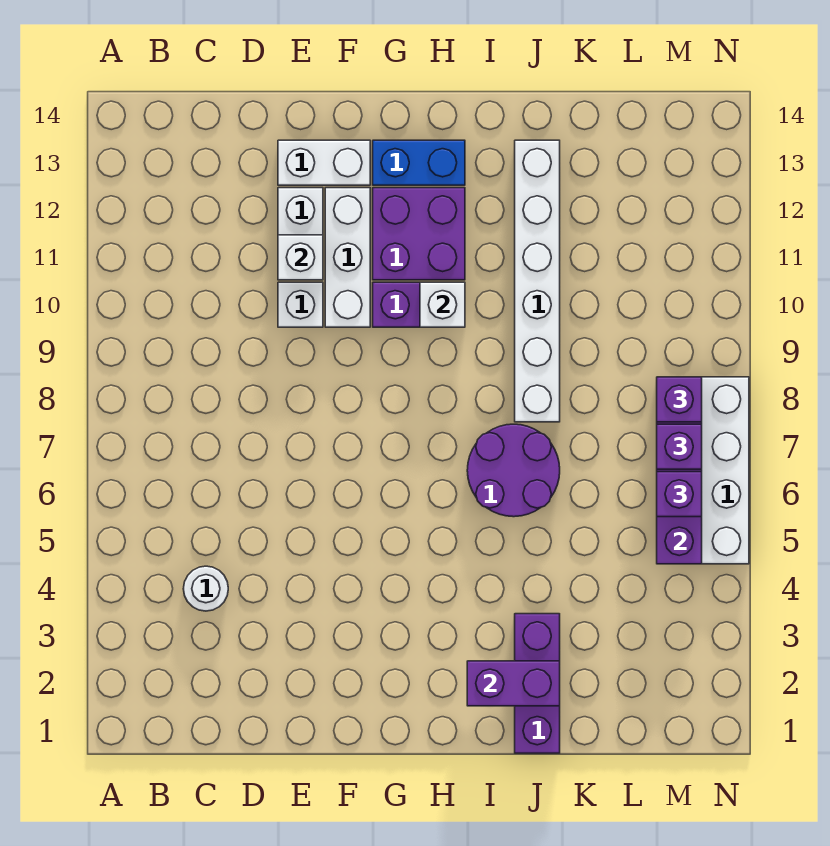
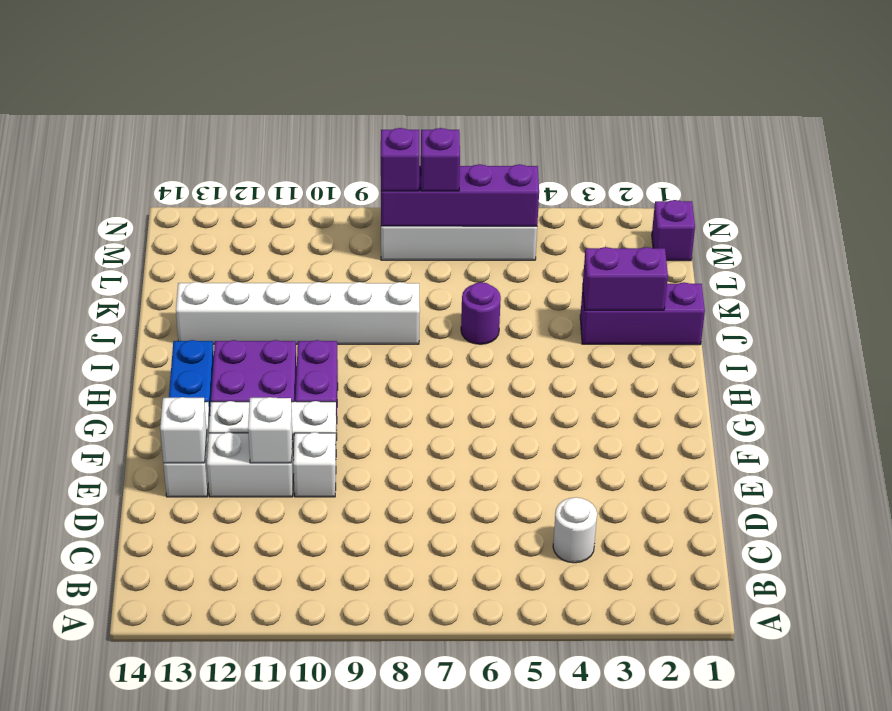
white brick H10 level 2 -> white brick E13 level 2
purple brick I2:J2 level 2 -> purple brick J2:J3 level 2
purple round brick I6:J7 level 1 -> purple round brick J6 level 1
purple brick M6 level 3 -> purple brick M1 level 1

